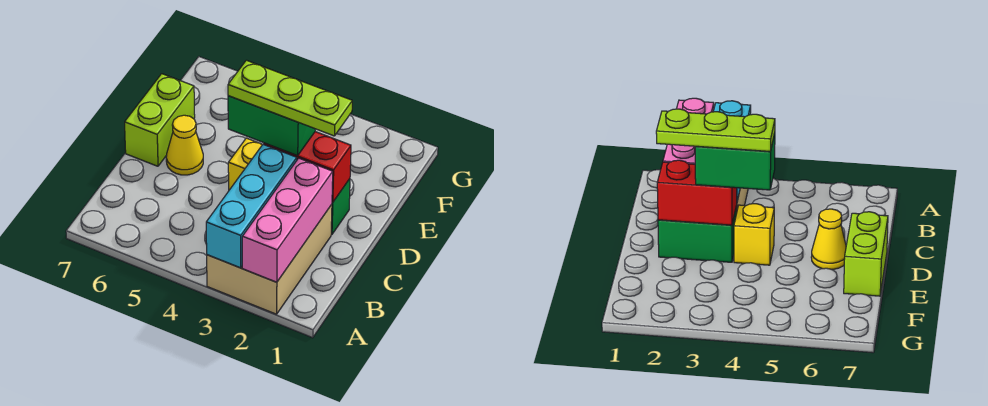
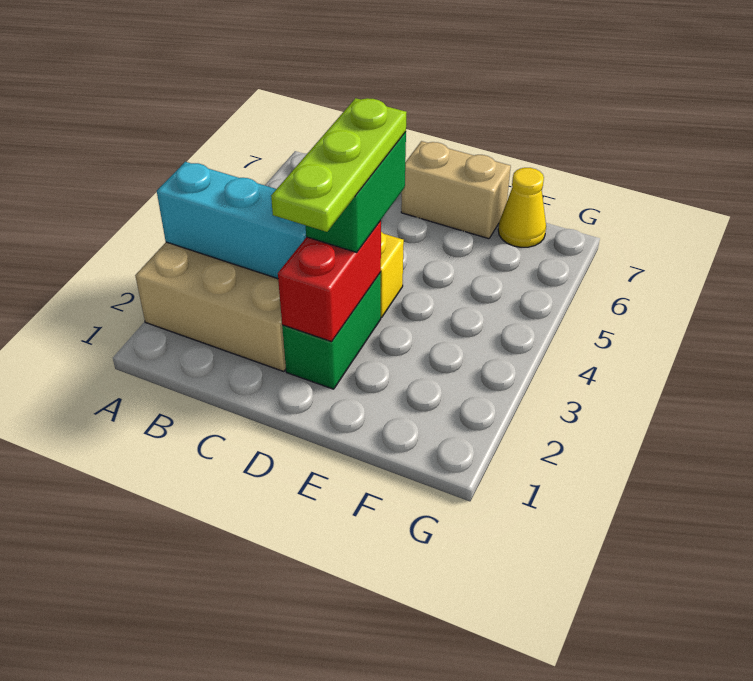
pink brick A2:C2 level 2 -> none
yellow cone D6 level 1 -> yellow cone F7 level 1
lime brick D7:E7 level 1 -> tan brick D7:E7 level 1

